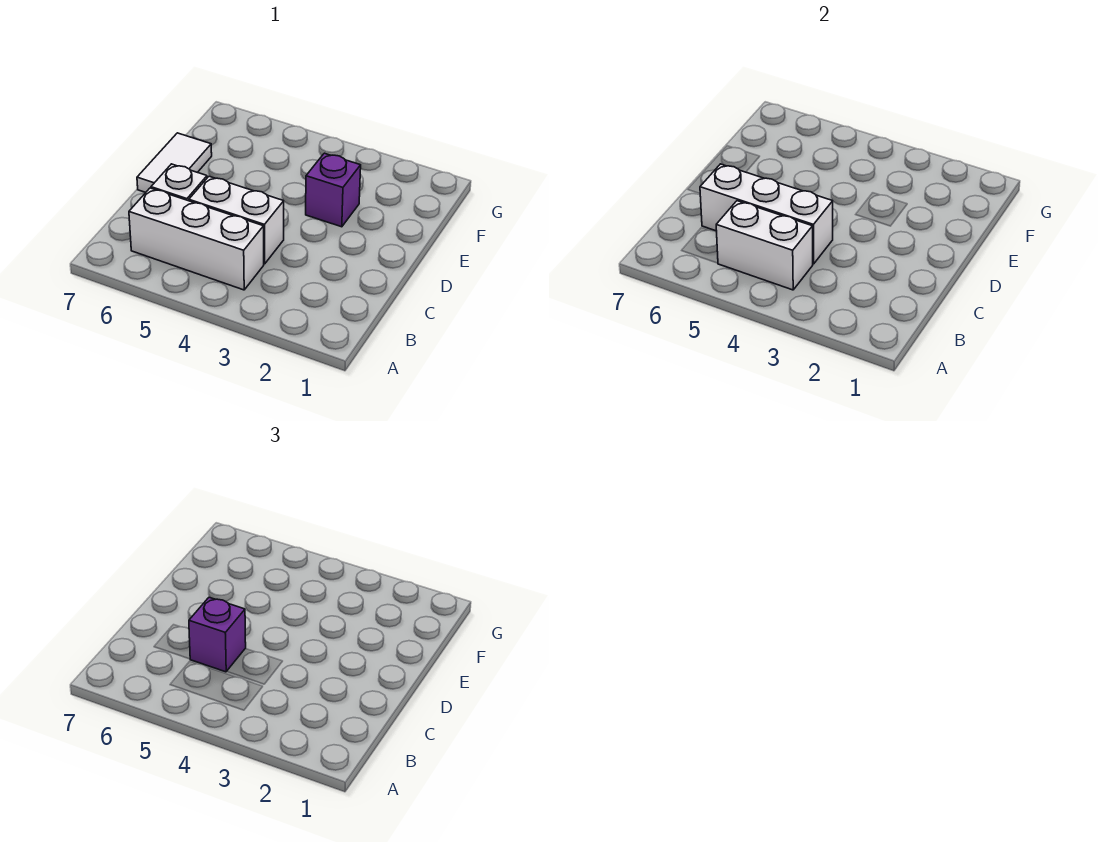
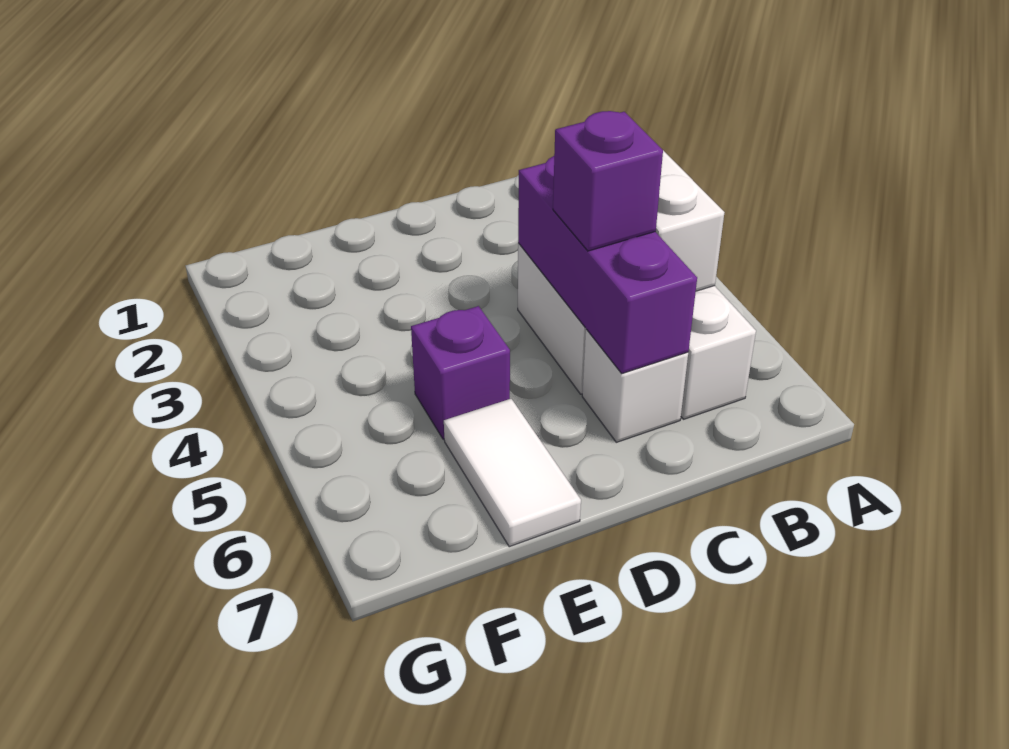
white brick C4:C6 level 2 -> purple brick C4:C6 level 2
white tile D7:E7 level 1 -> white tile E6:E7 level 1
purple brick E3 level 1 -> purple brick E5 level 1

